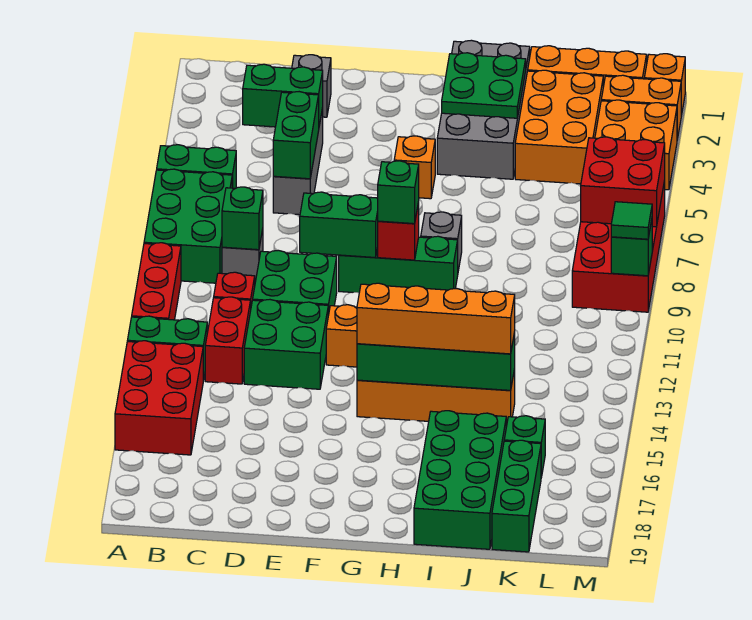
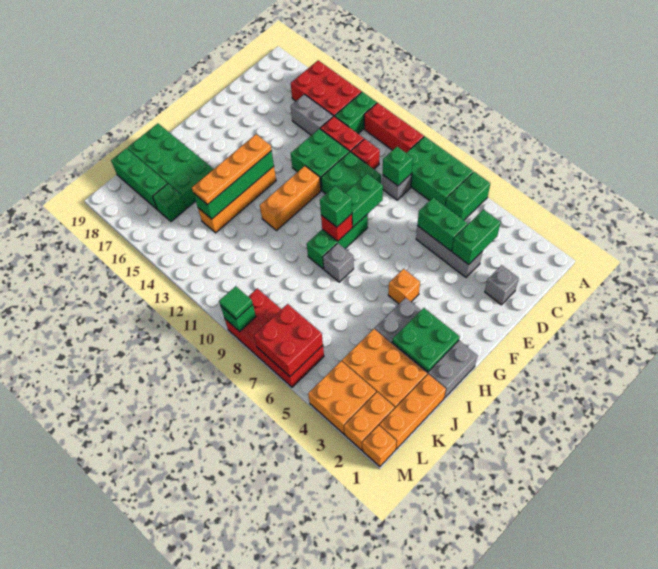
none -> grey brick C14:C15 level 1
orange brick G14:J14 level 3 -> orange plate G14:J14 level 3

